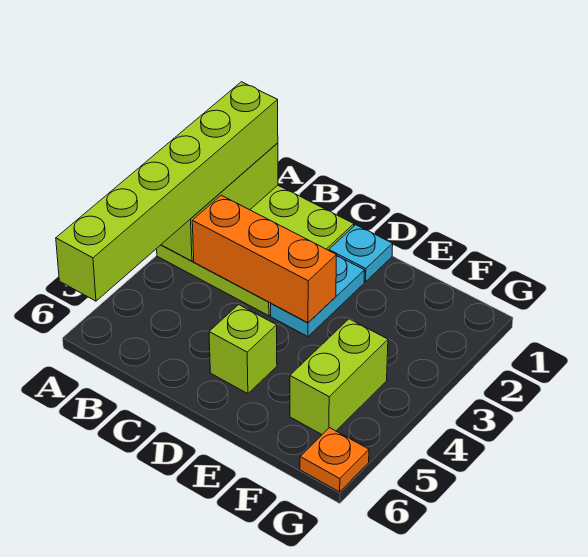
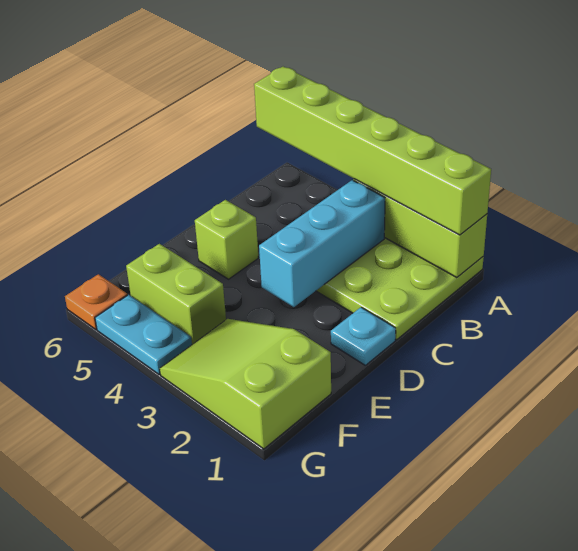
orange brick B3:D3 level 2 -> cyan brick B3:D3 level 2
cyan plate D2:D3 level 1 -> cyan plate G4:G5 level 1
none -> lime slope F1:G3 level 1 top 1

